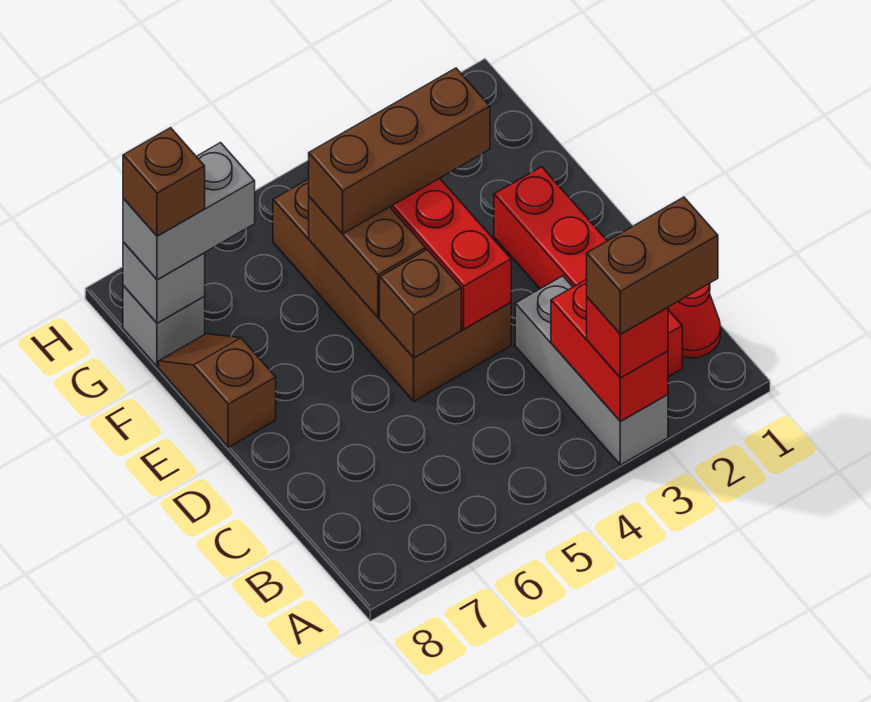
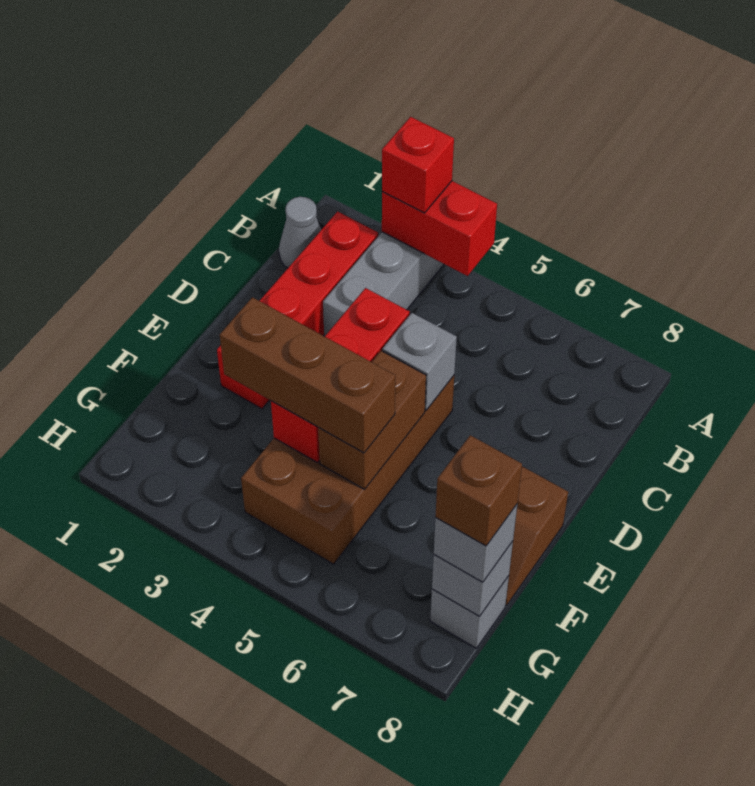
brown brick A2:A3 level 4 -> none
red brick A3:B3 level 2 -> red brick A3:A4 level 2
red cone B1 level 1 -> grey cone B1 level 1
brown brick D5 level 2 -> grey brick D5 level 2
grey brick G7:G8 level 3 -> grey brick G8 level 3

